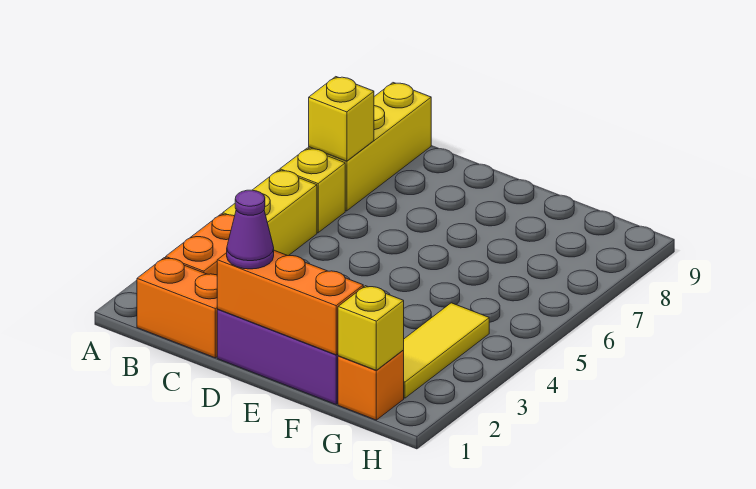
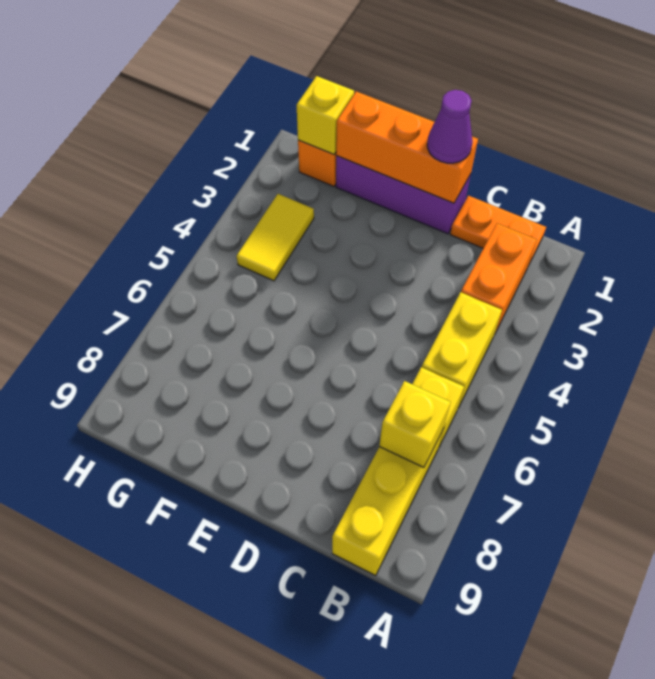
orange brick B1:C1 level 1 -> orange plate B1:C1 level 1
yellow tile G2:G4 level 1 -> yellow tile G3:G4 level 1

